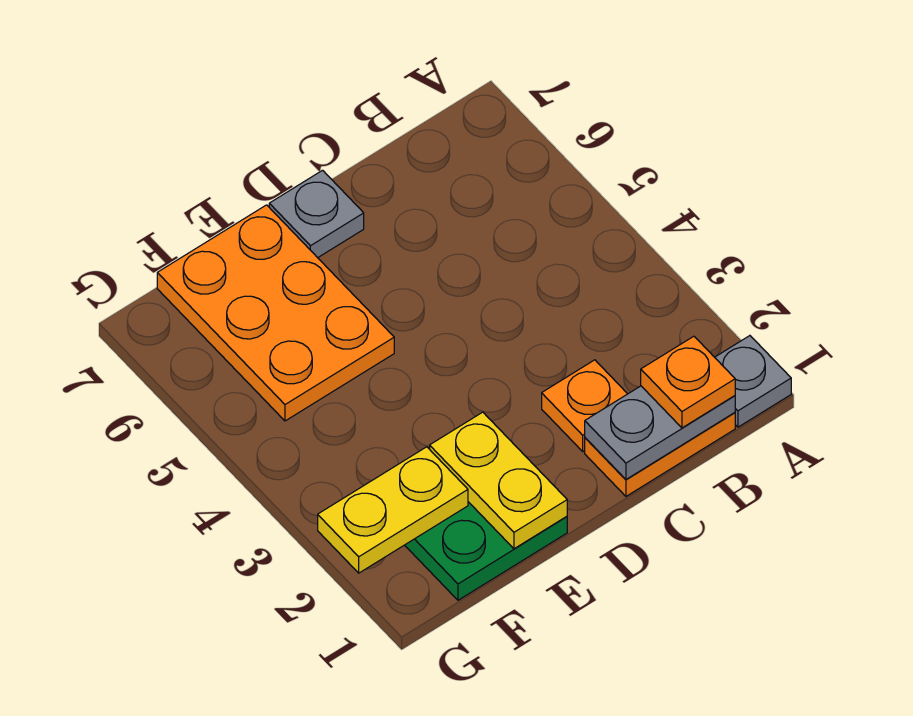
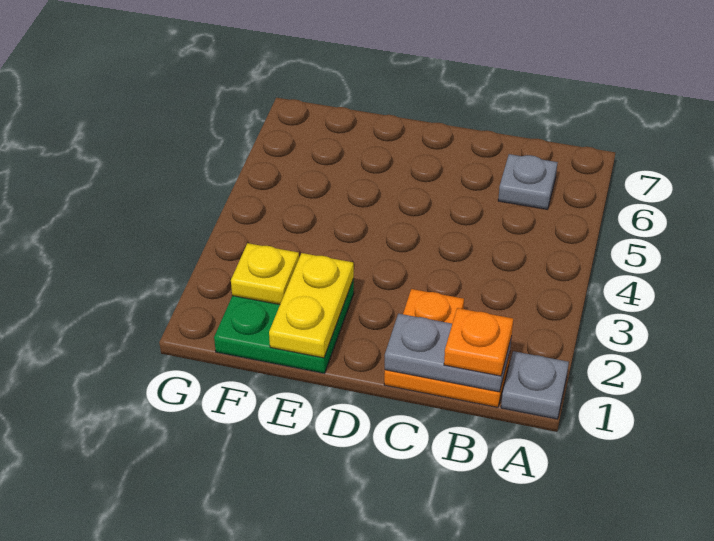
grey plate D7 level 1 -> grey plate B6 level 1
orange plate E5:F7 level 1 -> none
yellow plate F2:G2 level 2 -> yellow plate F2 level 2

